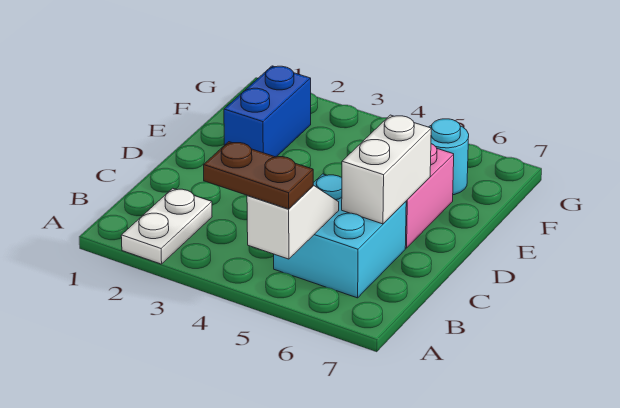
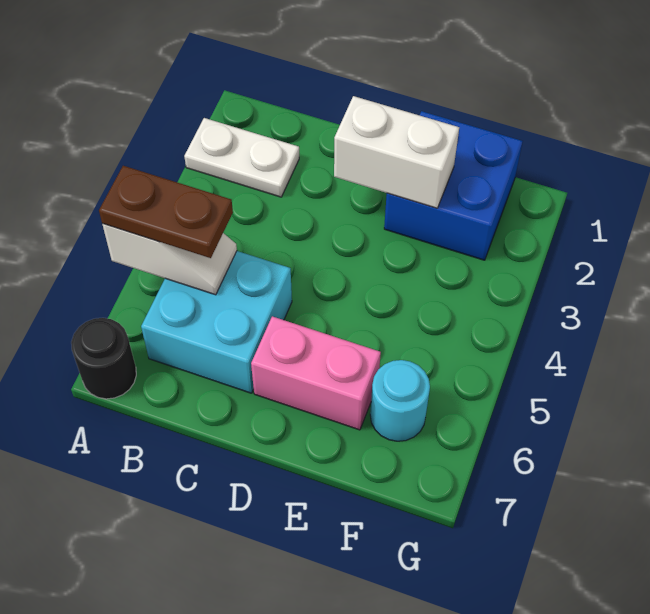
brown plate A4:A5 level 3 -> brown plate A5:B5 level 3
none -> black round brick A7 level 1
white brick C6:D6 level 2 -> white brick D2:E2 level 2
blue brick E2:F2 level 1 -> blue brick E1:F2 level 1

